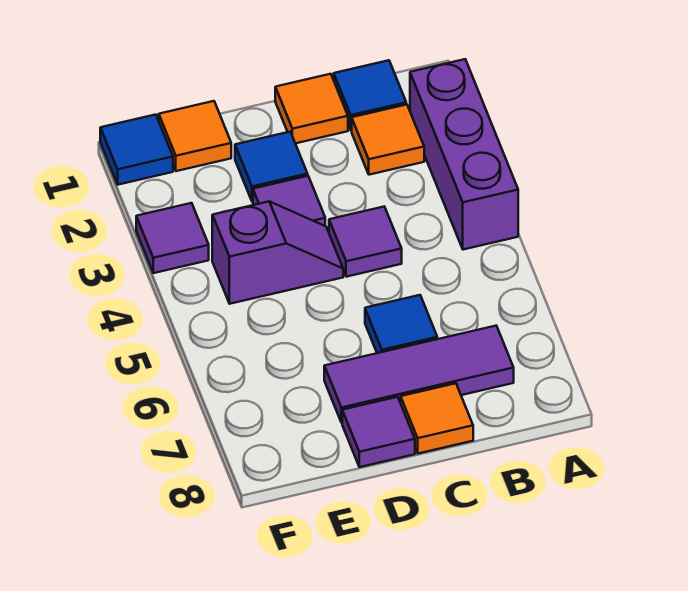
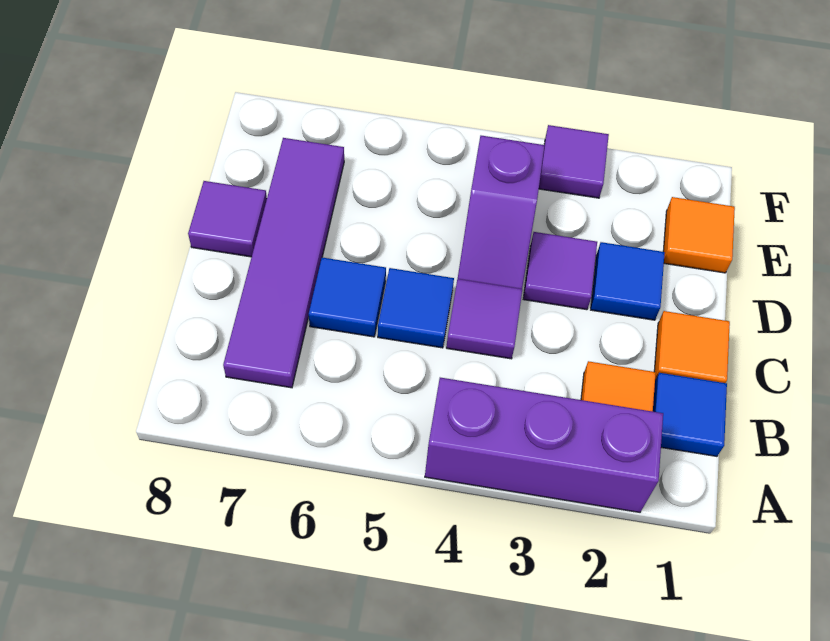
purple tile B7:D7 level 1 -> purple tile B7:E7 level 1
orange tile C8 level 1 -> none
blue tile F1 level 1 -> blue tile C5 level 1

